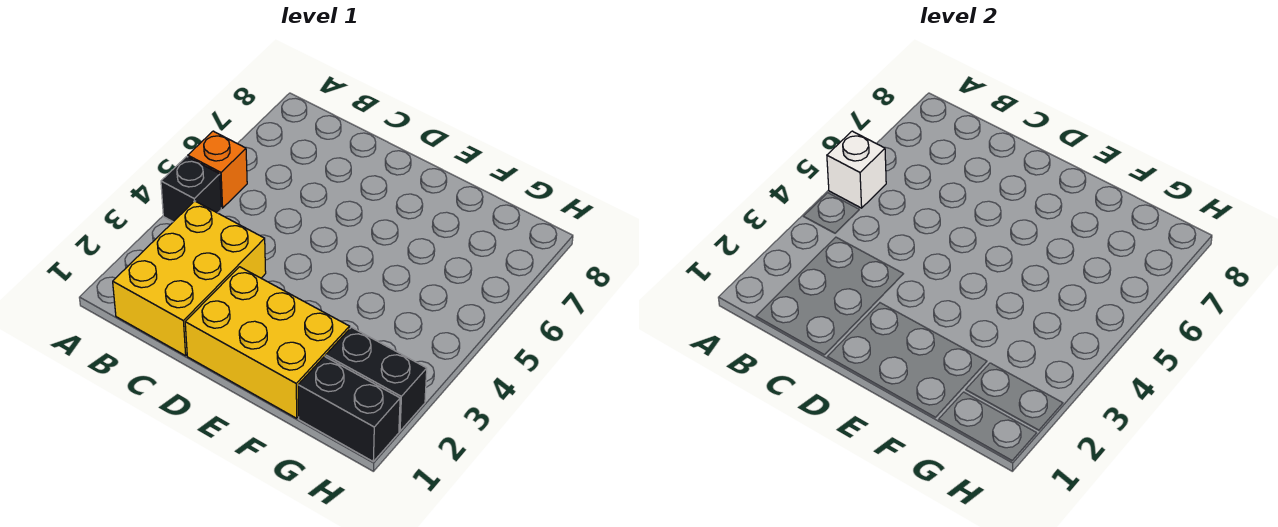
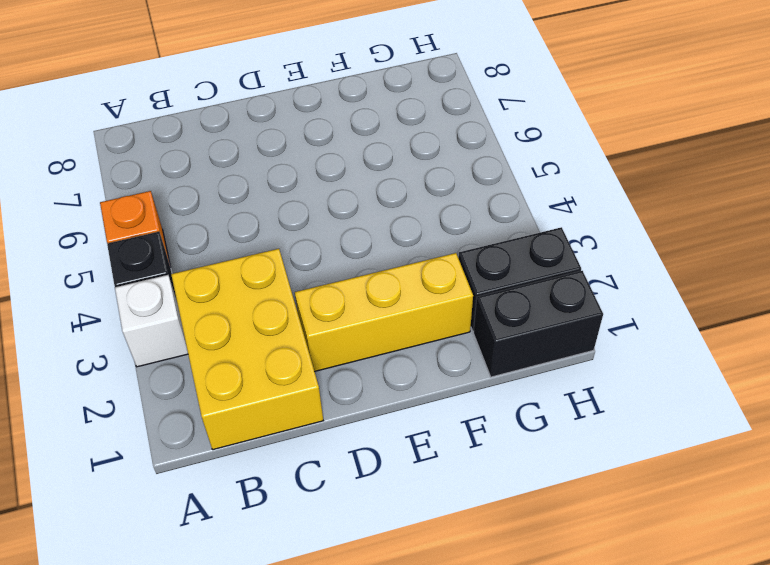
white brick A5 level 2 -> white brick A3 level 1
yellow brick D1:F2 level 1 -> yellow brick D2:F2 level 1

